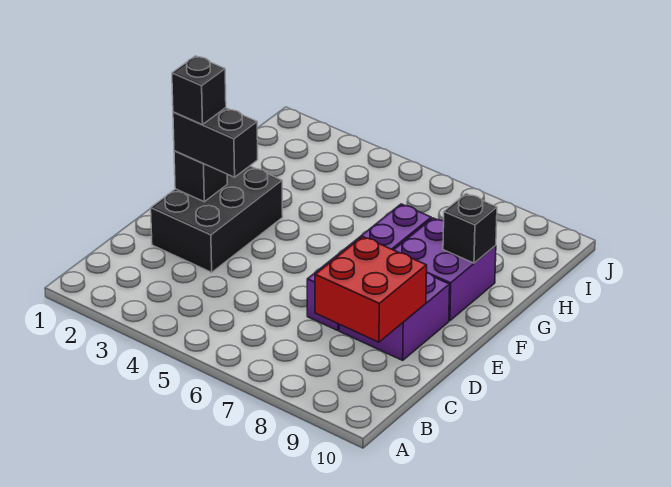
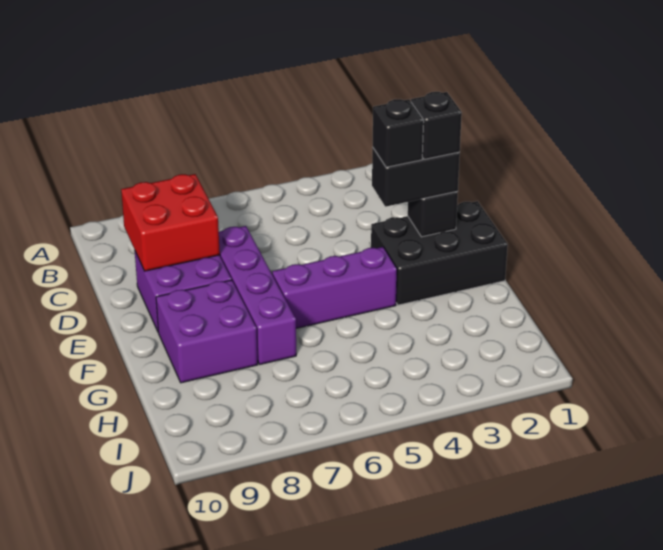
black brick D2:F3 level 1 -> black brick E1:F3 level 1
none -> purple brick F4:F6 level 1
black brick G9 level 2 -> black brick E3 level 4

